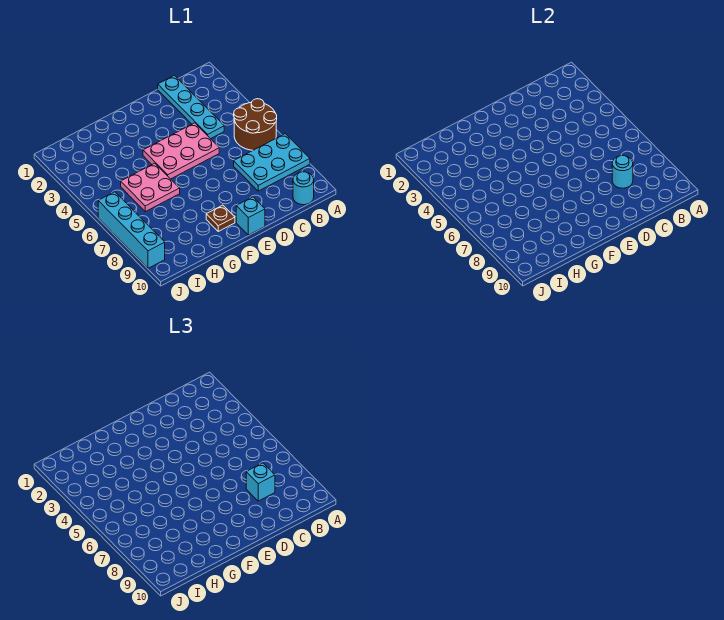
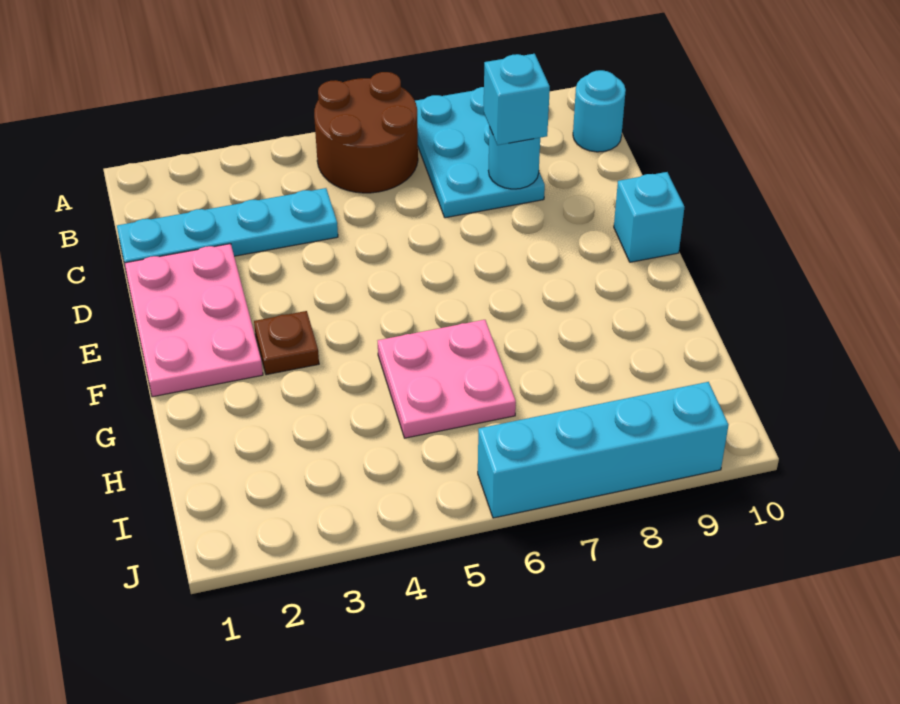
pink plate D4:F5 level 1 -> pink plate D1:F2 level 1
brown plate F9 level 1 -> brown plate F3 level 1

